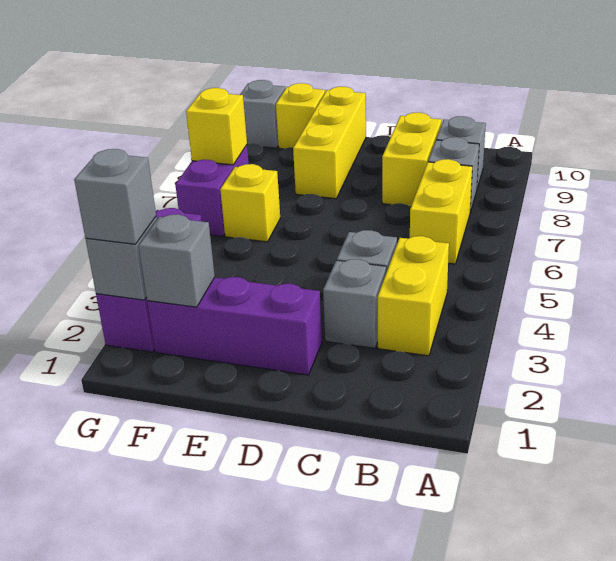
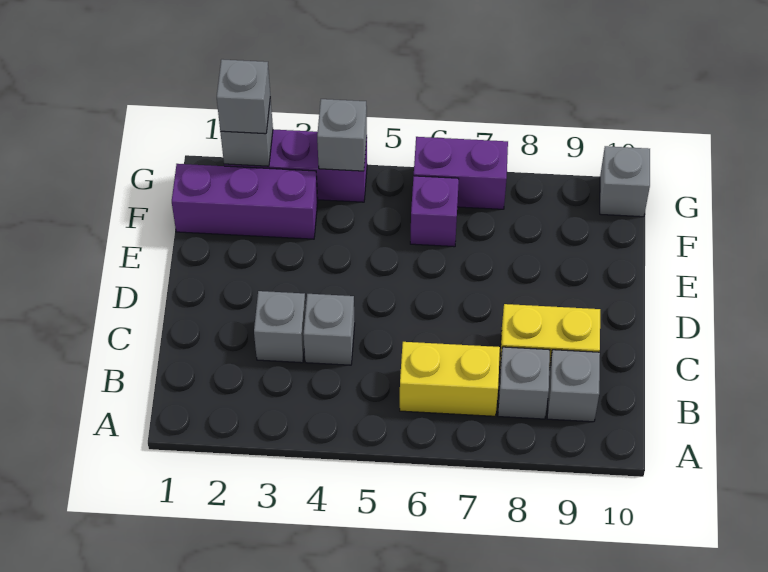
yellow brick B3:B4 level 1 -> none
purple brick D2:F2 level 1 -> purple brick F1:F3 level 1
yellow brick E8:E10 level 1 -> none
grey brick F2 level 2 -> grey brick G4 level 2
yellow brick F6 level 1 -> purple brick F6 level 1
yellow brick F10 level 1 -> none
yellow brick G7 level 2 -> none

